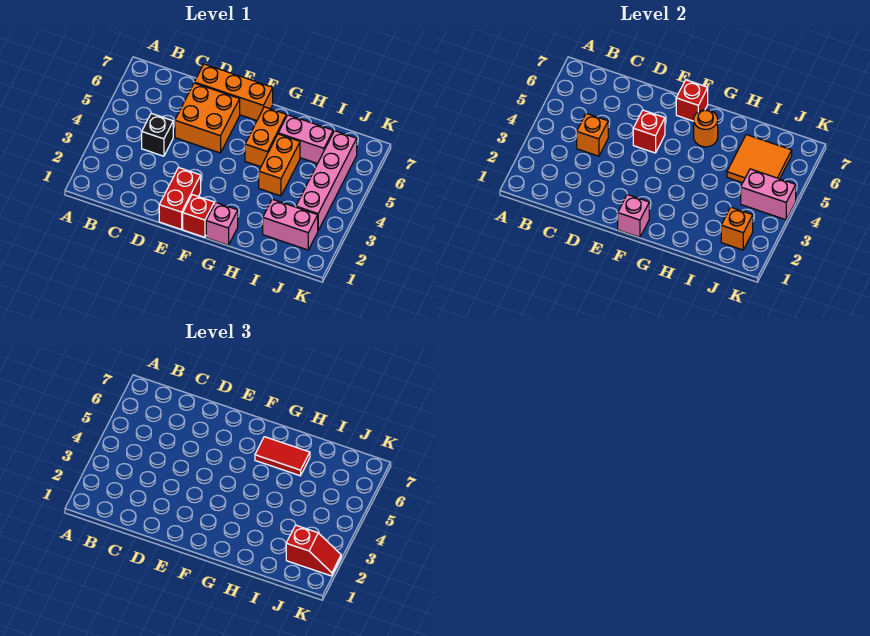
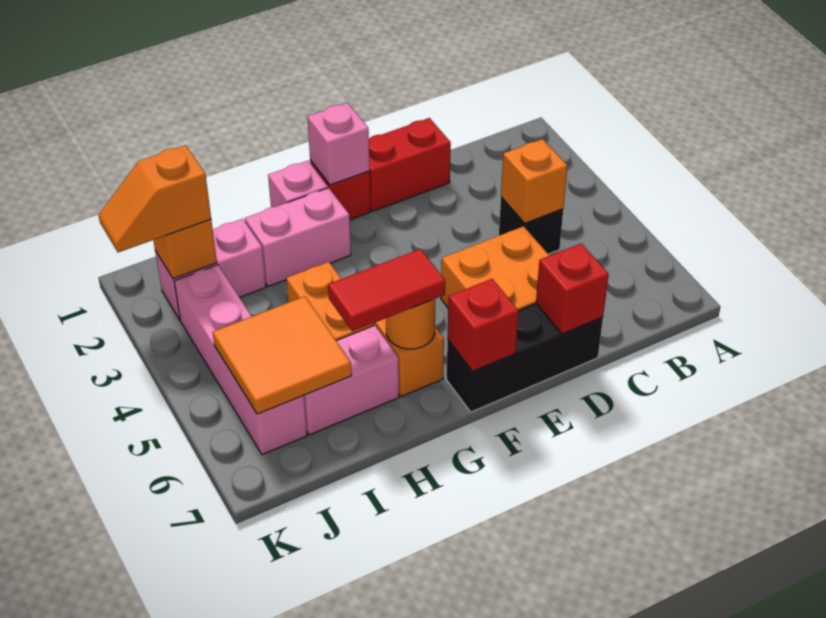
orange brick D7:F7 level 1 -> black brick D7:F7 level 1
red brick E1:E2 level 1 -> red brick D1:E1 level 1
red brick E5 level 2 -> red brick D7 level 2
red slope J2:K2 level 3 top J -> orange slope J2:K2 level 3 top J
pink brick J4:K4 level 2 -> pink brick G2:H2 level 1

